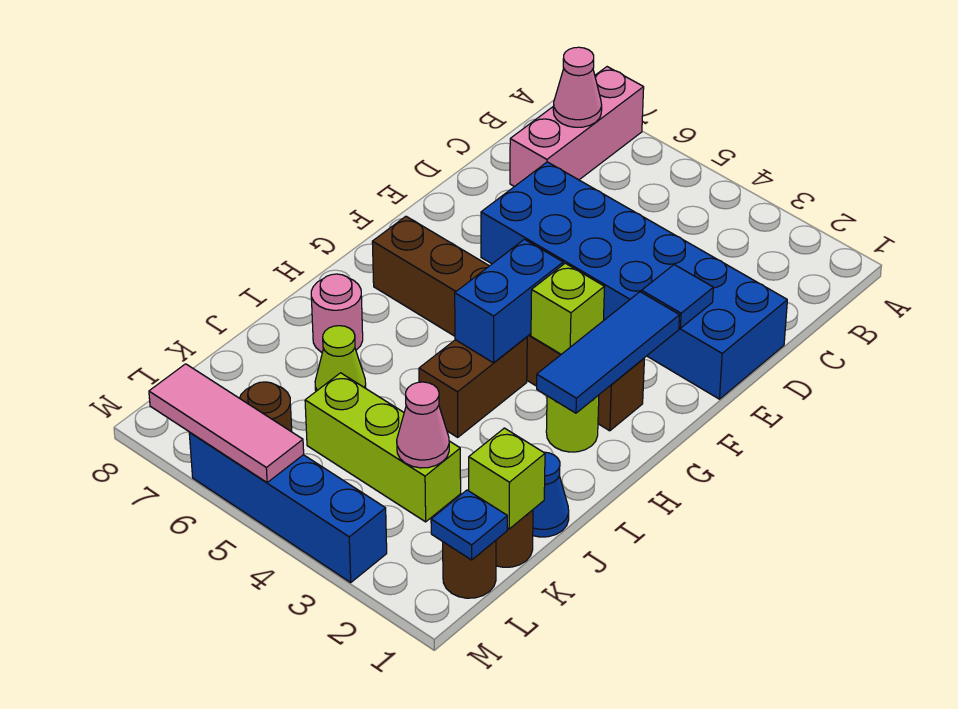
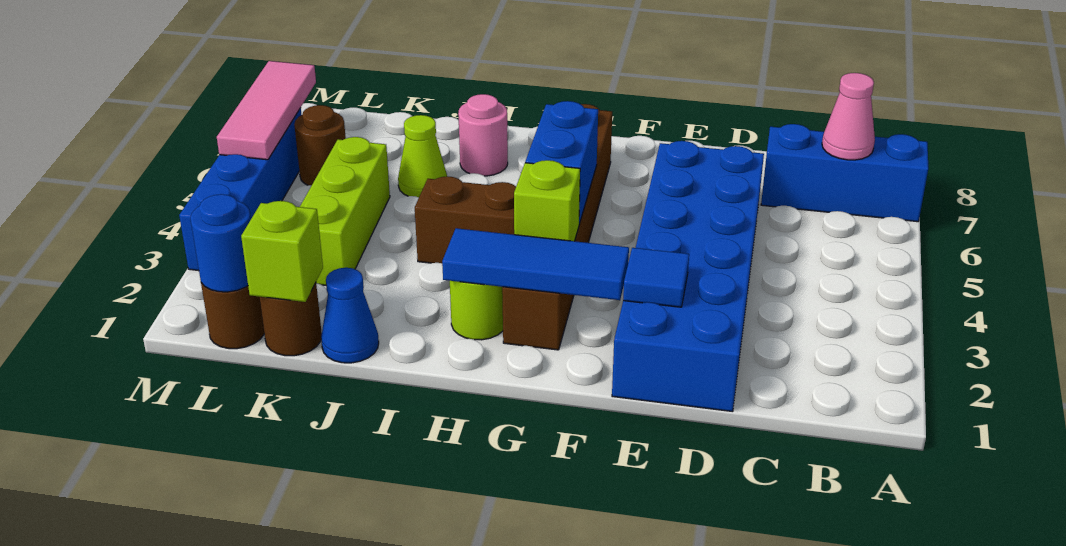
pink brick A7:C7 level 1 -> blue brick A7:C7 level 1
blue brick G4:H4 level 2 -> blue brick G4:G5 level 2
pink cone K3 level 2 -> none
blue plate L1 level 2 -> blue round brick L1 level 2

